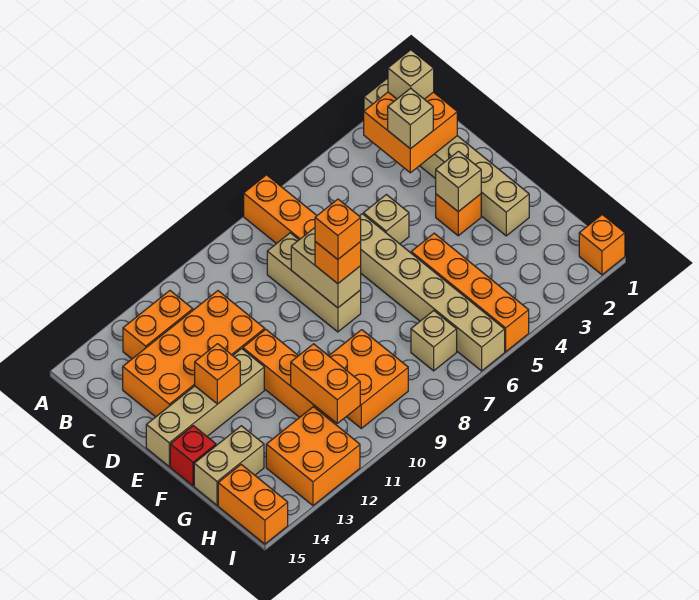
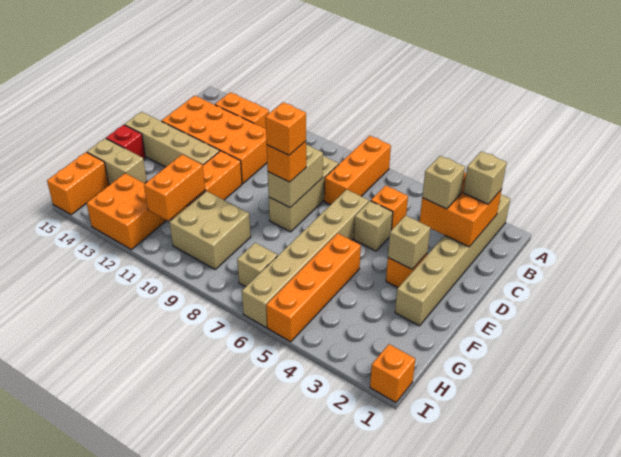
orange brick E13 level 2 -> orange brick C5 level 1
orange brick G9:H10 level 1 -> tan brick G9:H10 level 1

